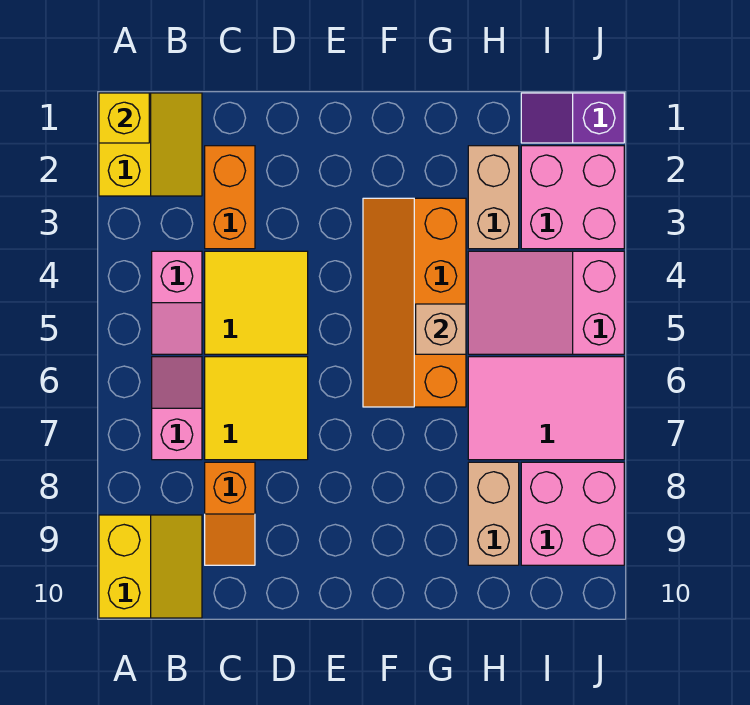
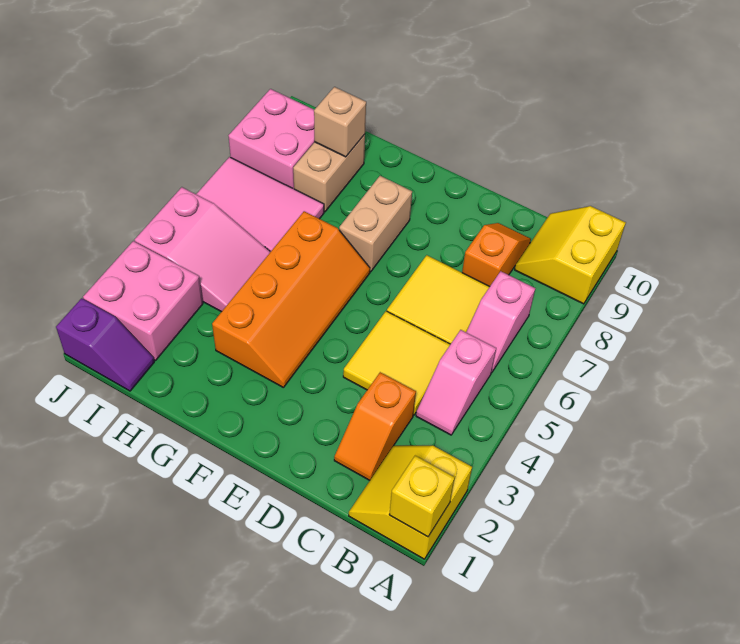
pink slope B4:B5 level 1 top 4 -> pink slope B4:B5 level 1 top 5
orange brick C2:C3 level 1 -> orange slope C2:C3 level 1 top 3
tan brick G5 level 2 -> tan brick H9 level 2
tan brick H2:H3 level 1 -> tan brick F7:F8 level 1

